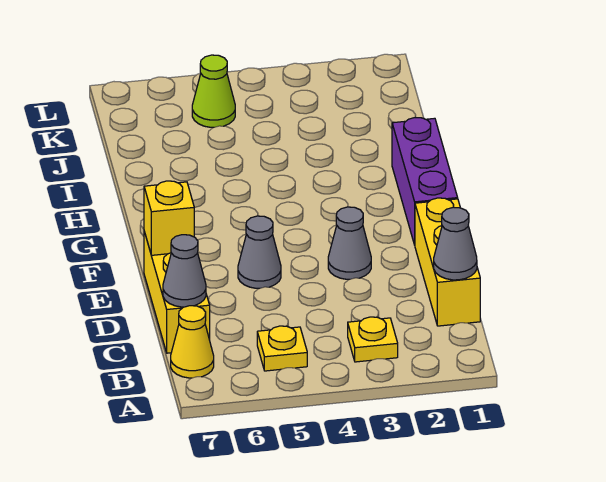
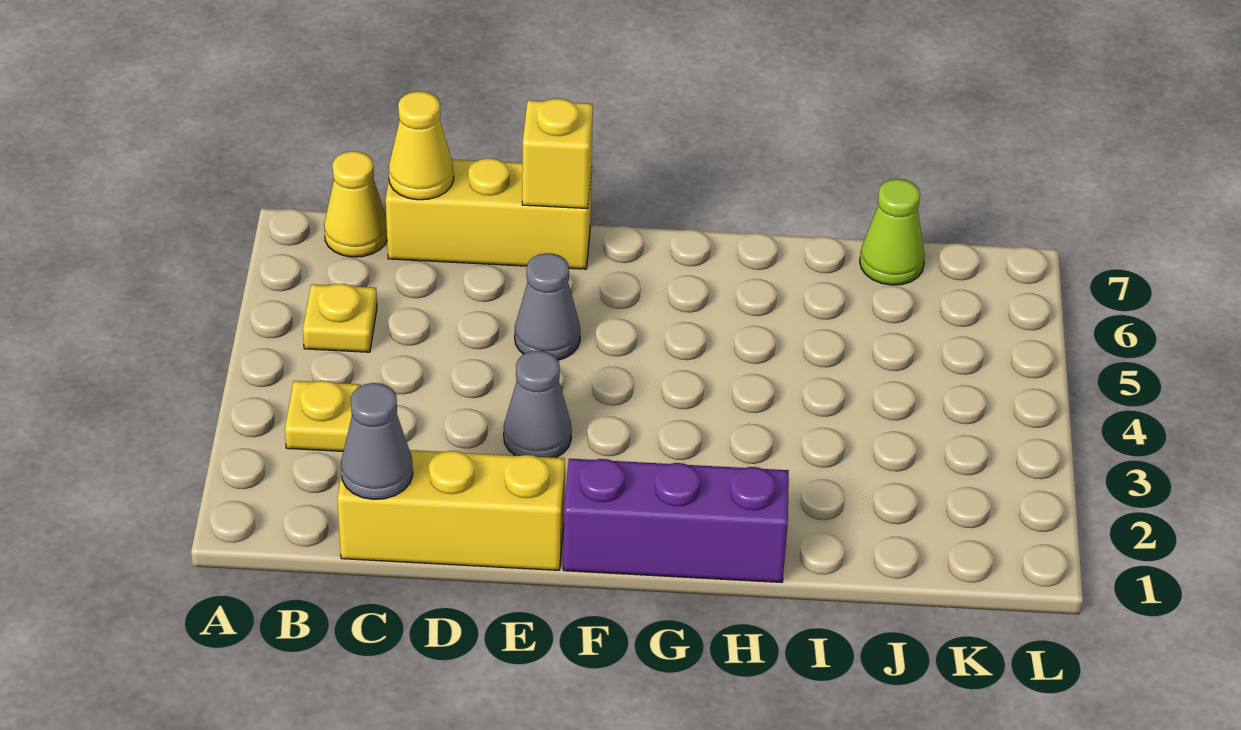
grey cone C7 level 2 -> yellow cone C7 level 2
lime cone K5 level 1 -> lime cone J7 level 1

